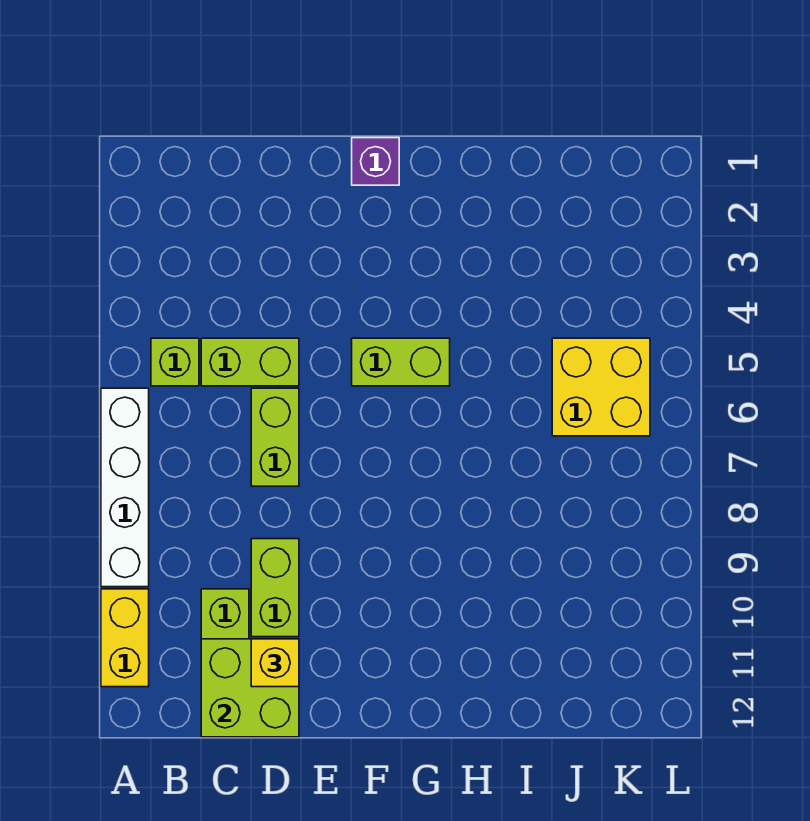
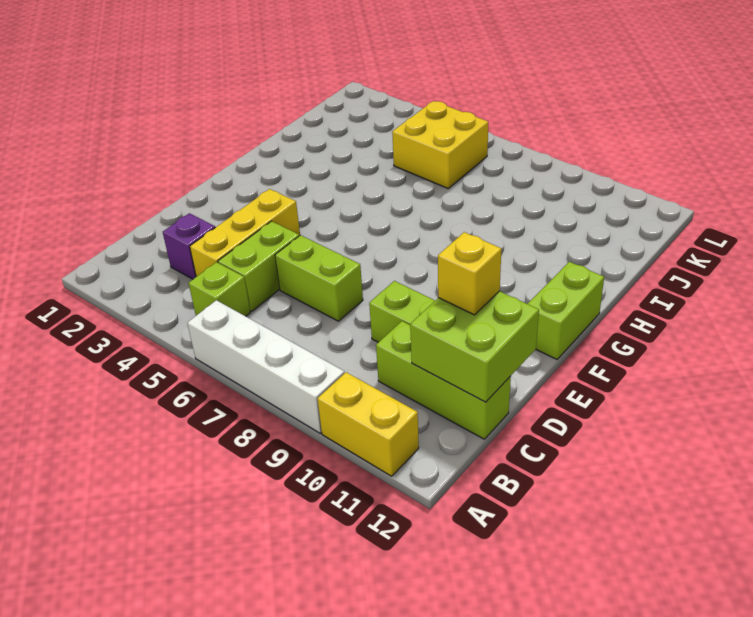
none -> yellow brick C4:E4 level 1
purple brick F1 level 1 -> purple brick C3 level 1
lime brick F5:G5 level 1 -> lime brick F12:G12 level 1

